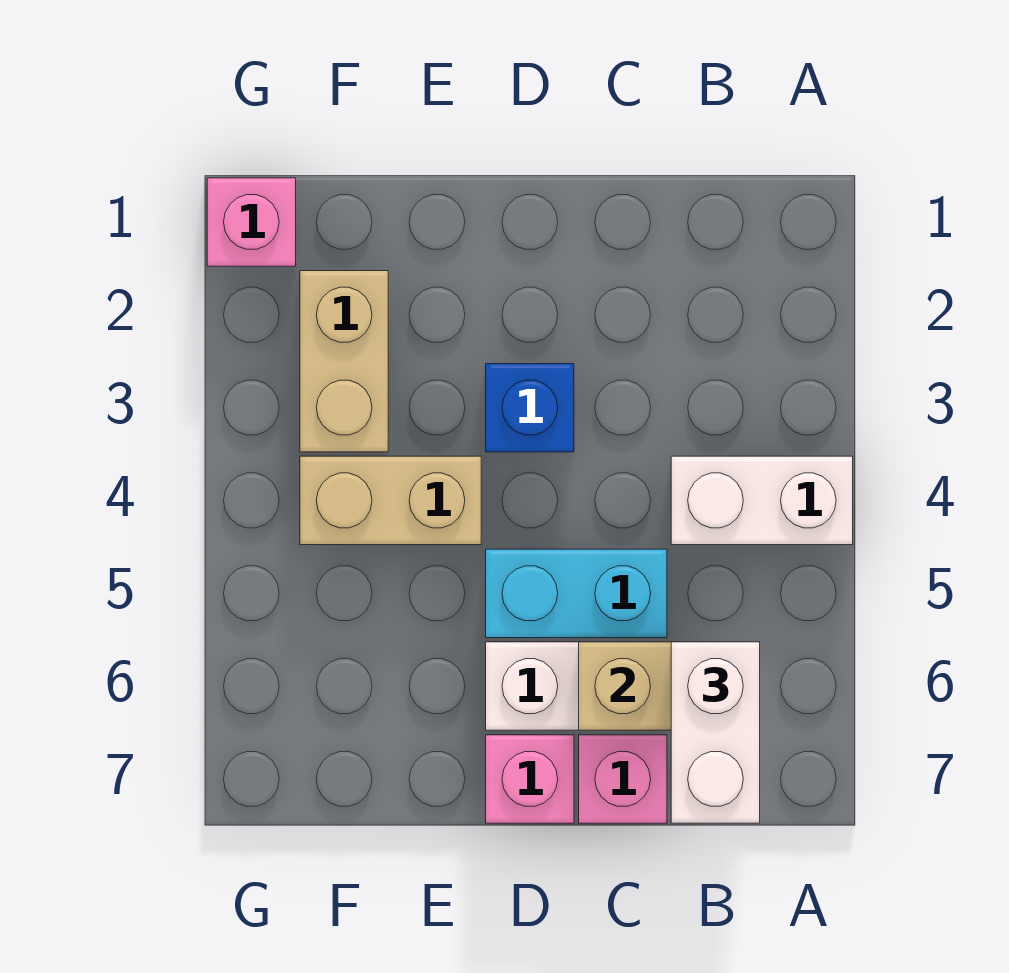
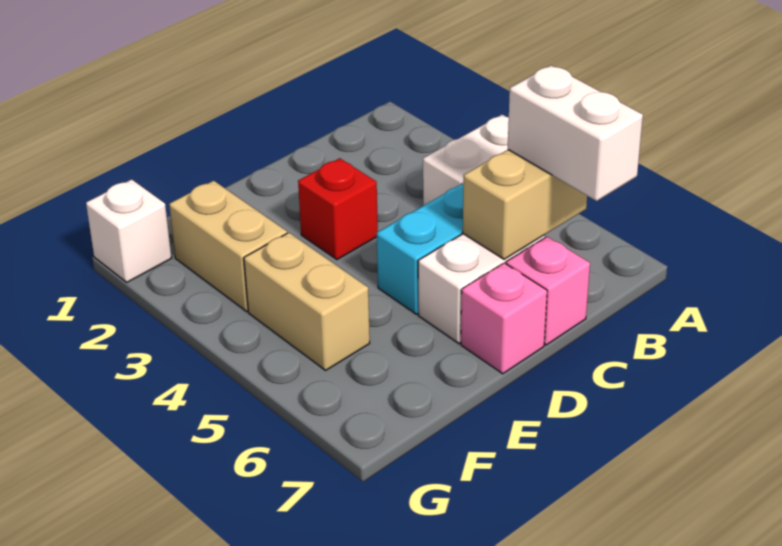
blue brick D3 level 1 -> red brick D3 level 1
tan brick E4:F4 level 1 -> tan brick F4:F5 level 1
pink brick G1 level 1 -> white brick G1 level 1

